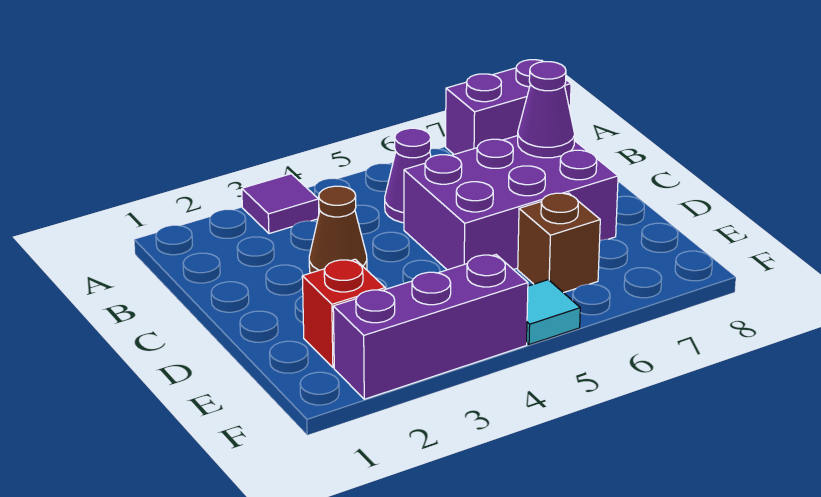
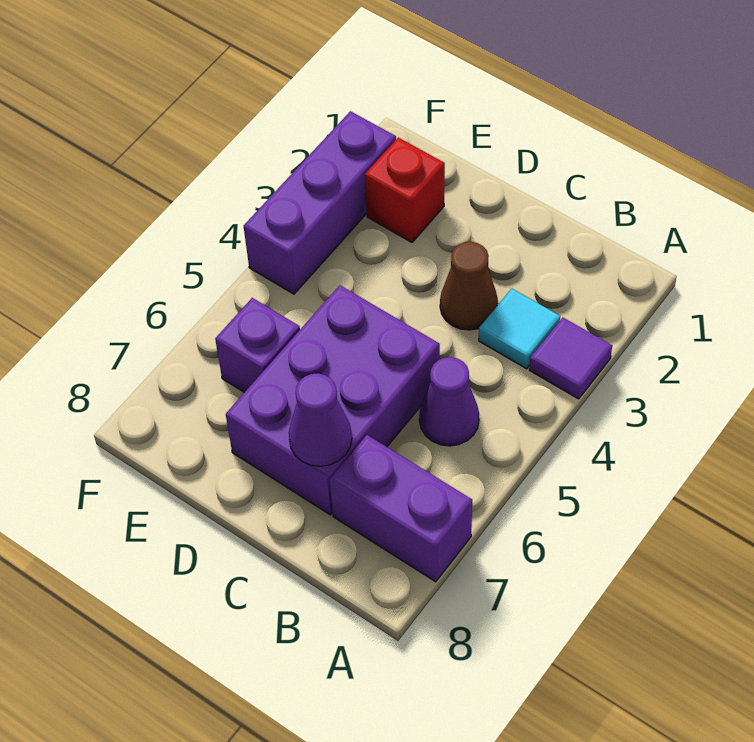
purple brick A7:A8 level 1 -> purple brick A7:B7 level 1
brown brick E6 level 1 -> purple brick E6 level 1
cyan tile F5 level 1 -> cyan tile B3 level 1

